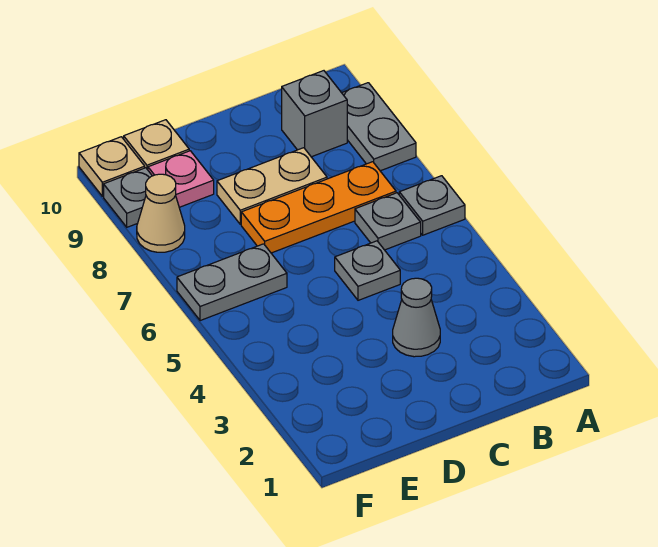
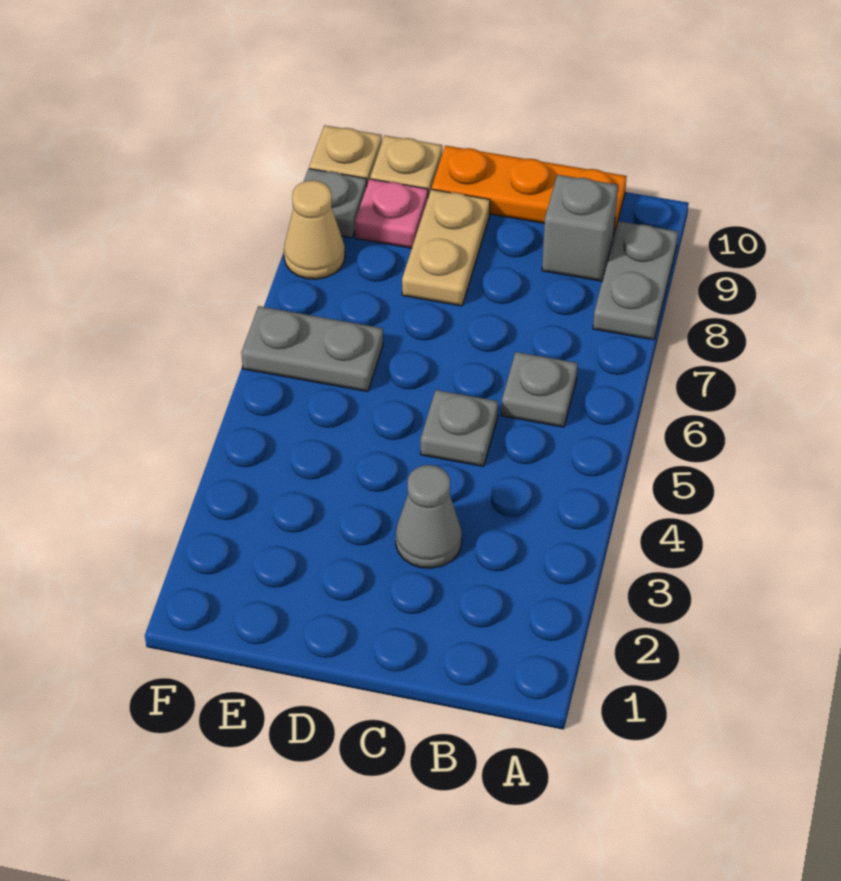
grey plate A6 level 1 -> none
orange plate B7:D7 level 1 -> orange plate B10:D10 level 1
tan plate C8:D8 level 1 -> tan plate D8:D9 level 1

